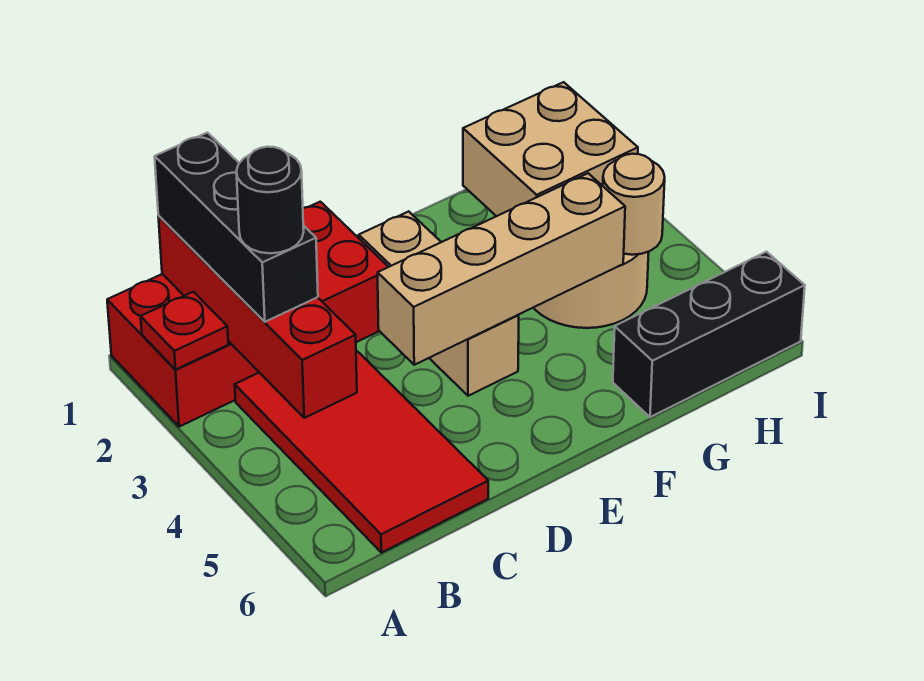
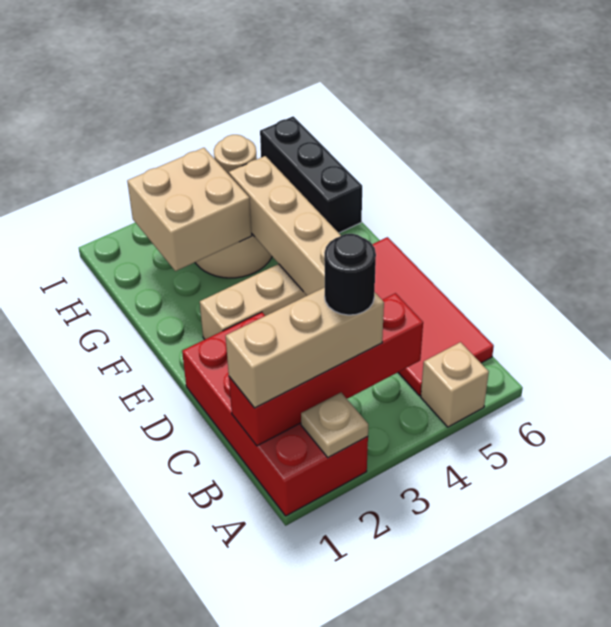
red plate A2 level 2 -> tan plate A2 level 2
none -> tan brick A5 level 1
black brick B1:B3 level 3 -> tan brick B1:B3 level 3
red tile B3:C6 level 1 -> red tile B5:E6 level 1

